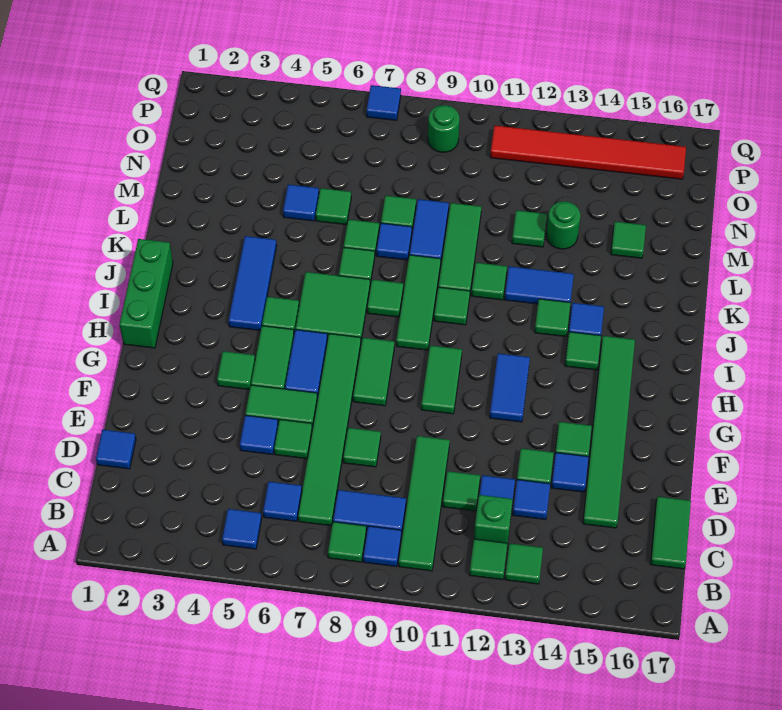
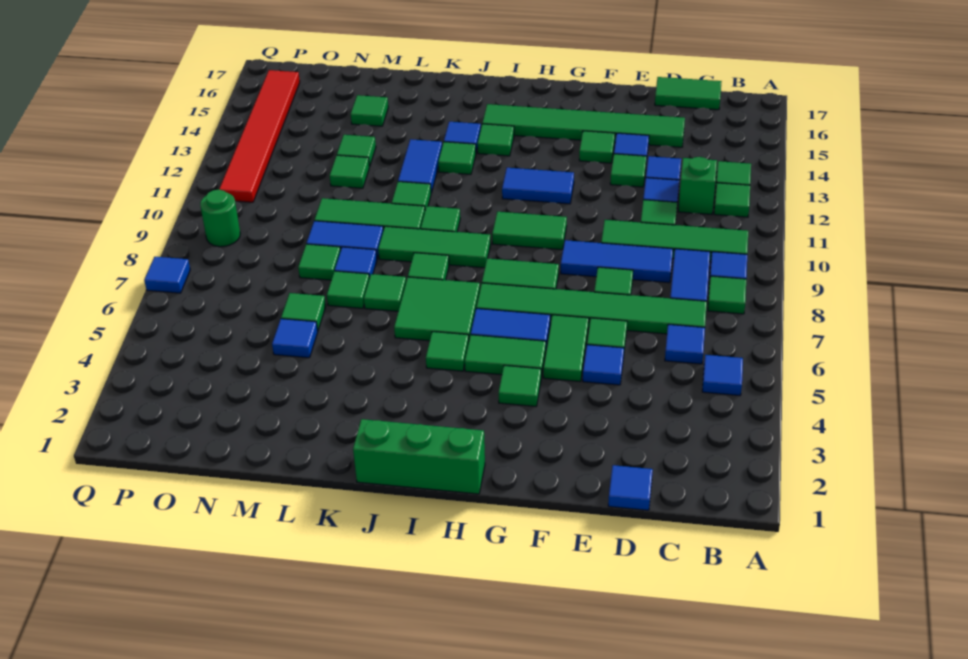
blue tile I4:K4 level 1 -> blue tile D9:F9 level 1
green round brick M13 level 1 -> green tile M13 level 1

